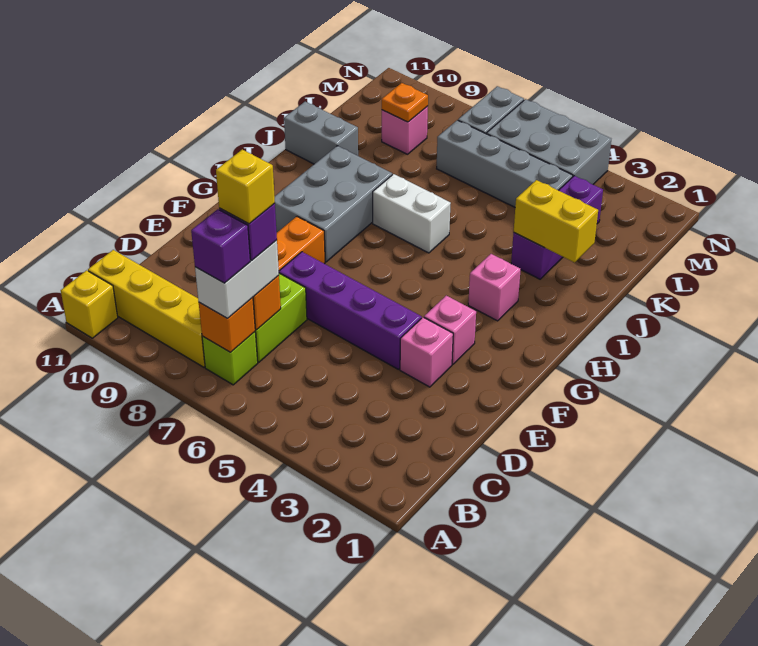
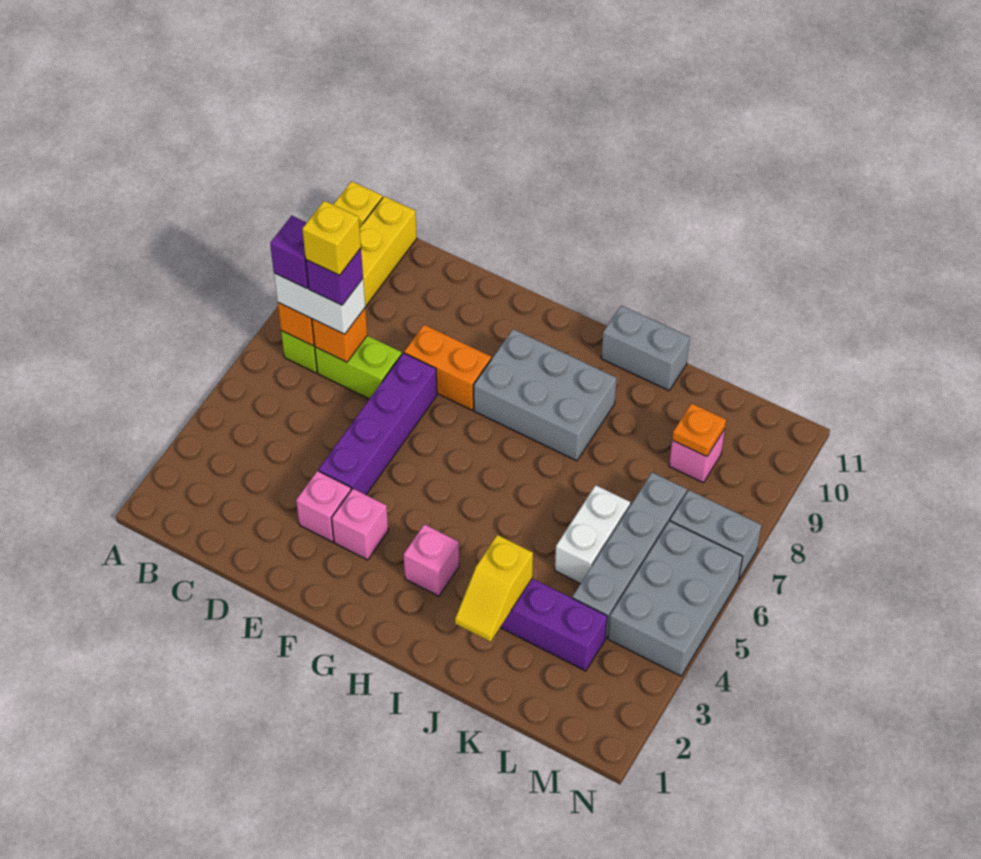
white brick I6:I7 level 1 -> white brick K5:K6 level 1
yellow brick J2:J3 level 2 -> yellow slope J2:J3 level 2 top 3
grey brick J10:J11 level 1 -> grey brick I11:J11 level 1

